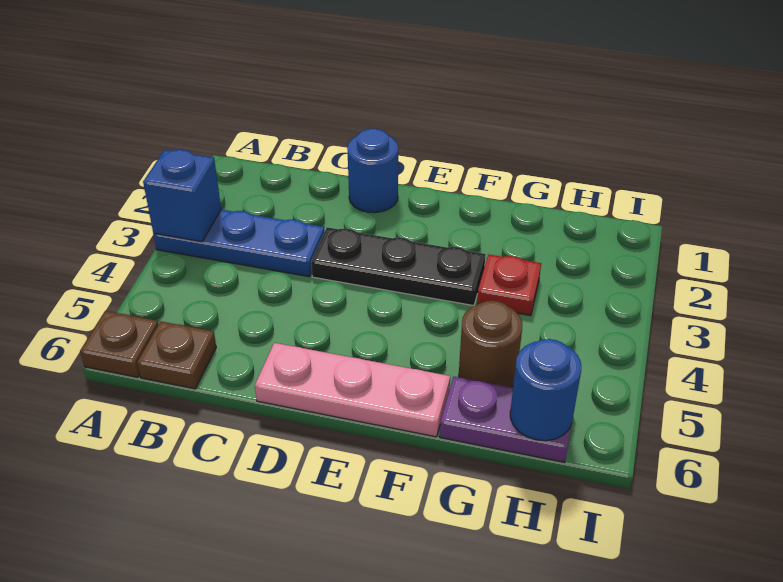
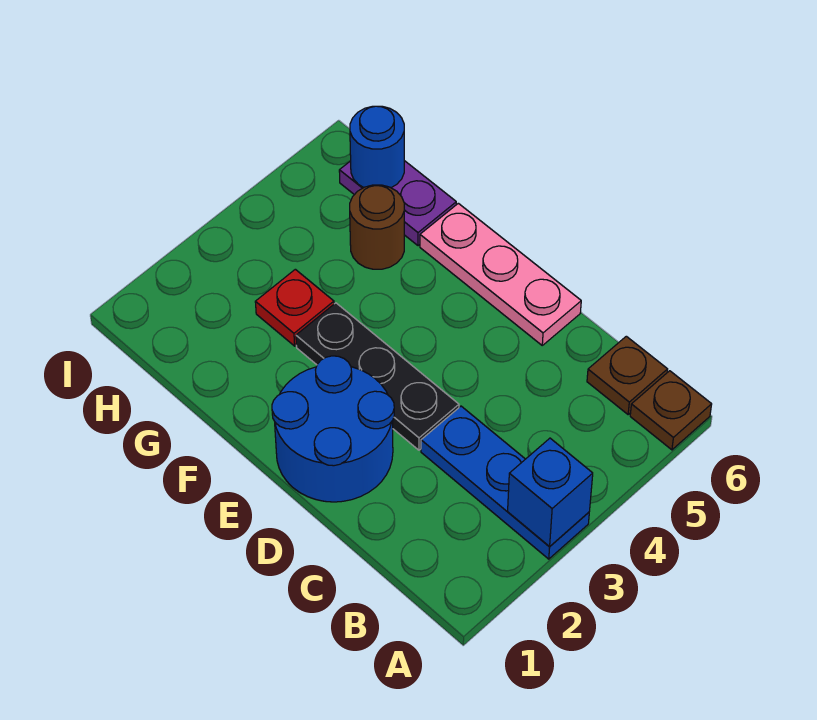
blue round brick D1 level 1 -> blue round brick D1:E2 level 1

